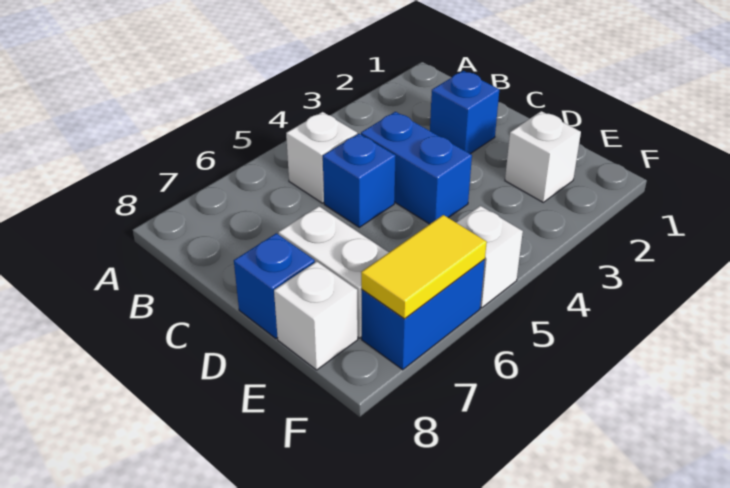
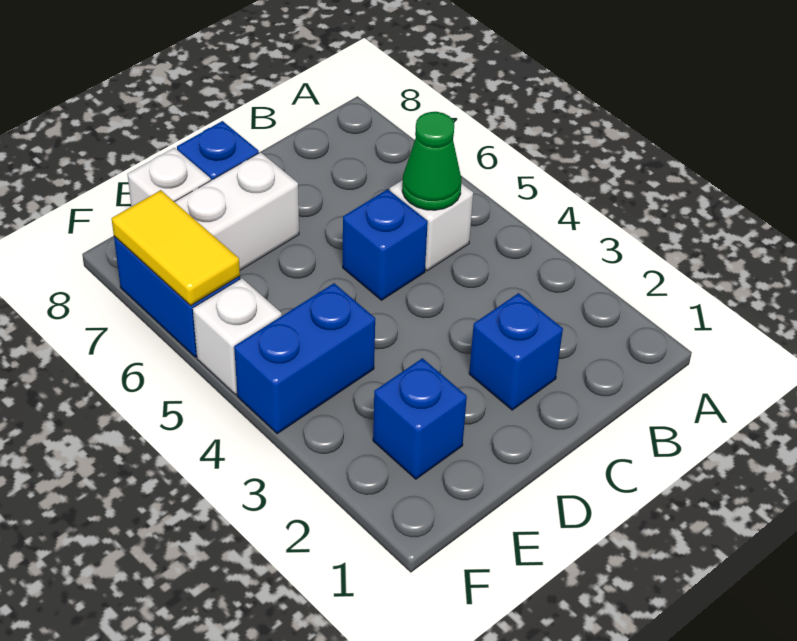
none -> green cone B5 level 2
blue brick C4:D4 level 1 -> blue brick E4:F4 level 1
white brick E2 level 1 -> blue brick E2 level 1

